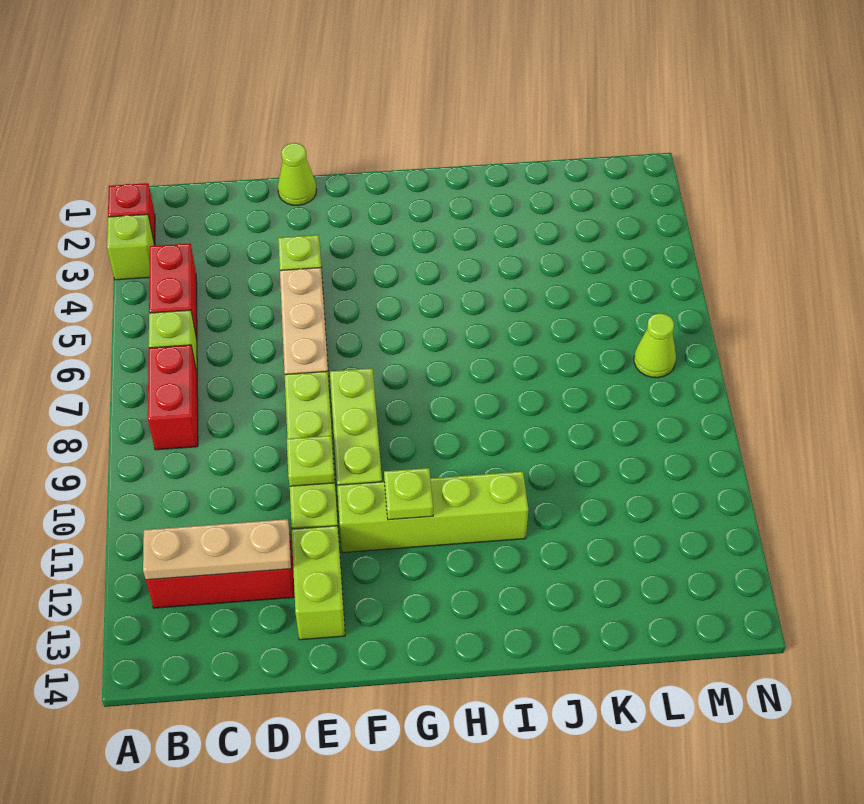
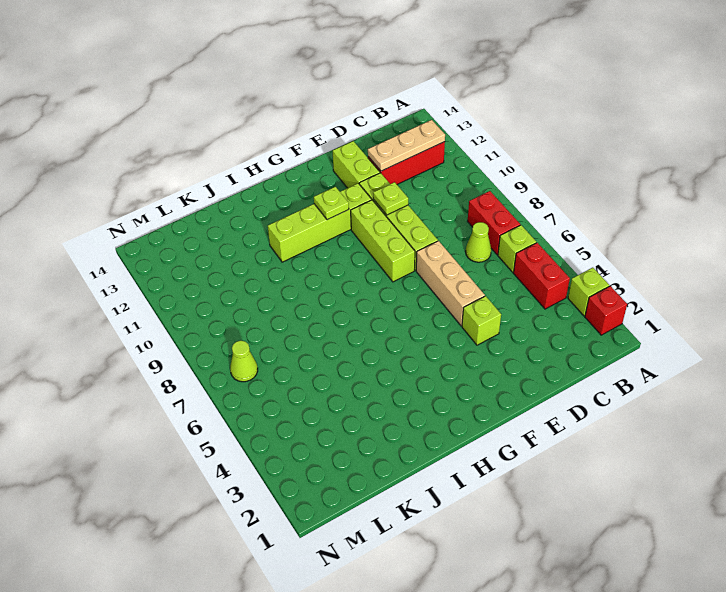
lime cone E1 level 1 -> lime cone C7 level 1

